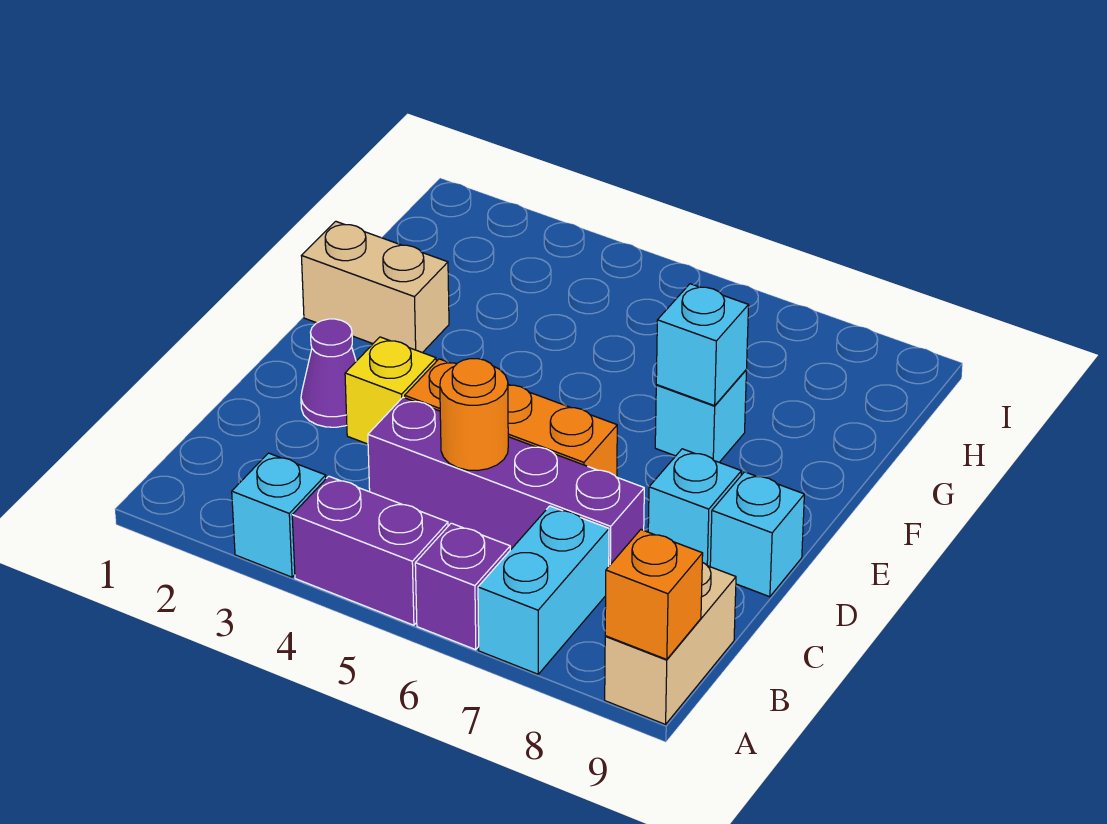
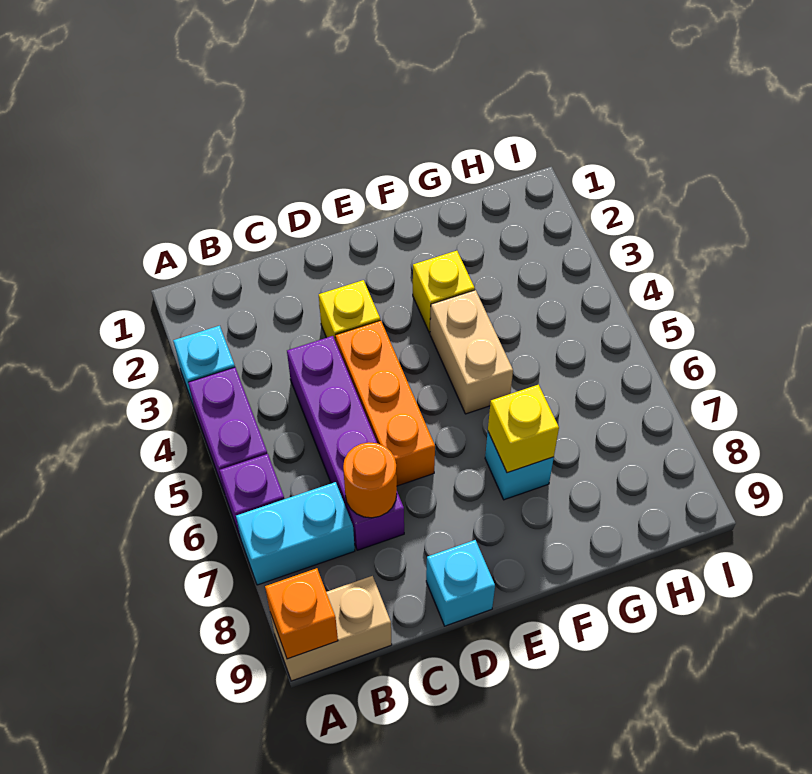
orange round brick C5 level 2 -> orange round brick C7 level 2
purple cone D2 level 1 -> none
cyan brick D8 level 1 -> none
tan brick F1:F2 level 1 -> tan brick F4:F5 level 1
none -> yellow brick F3 level 1
cyan brick F7 level 2 -> yellow brick F7 level 2

